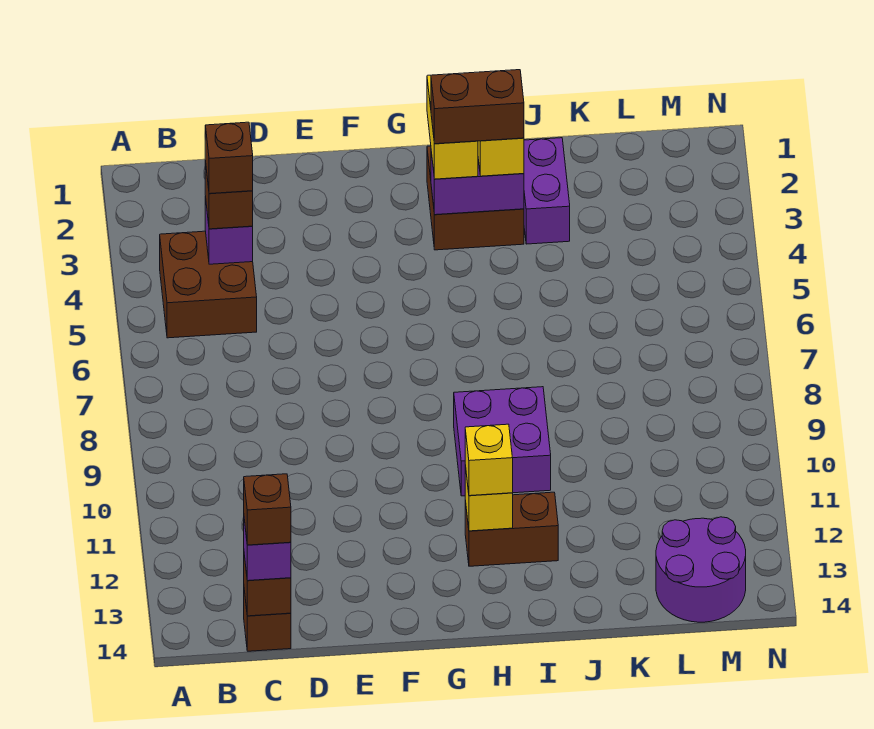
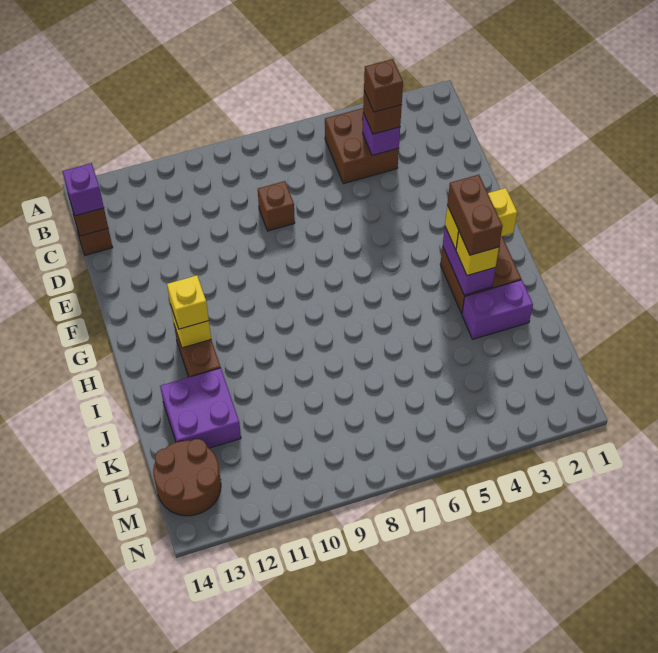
brown brick C14 level 4 -> brown brick D8 level 1
purple brick H9:I10 level 1 -> purple brick J12:K13 level 1
purple round brick L13:M14 level 1 -> brown round brick L13:M14 level 1

